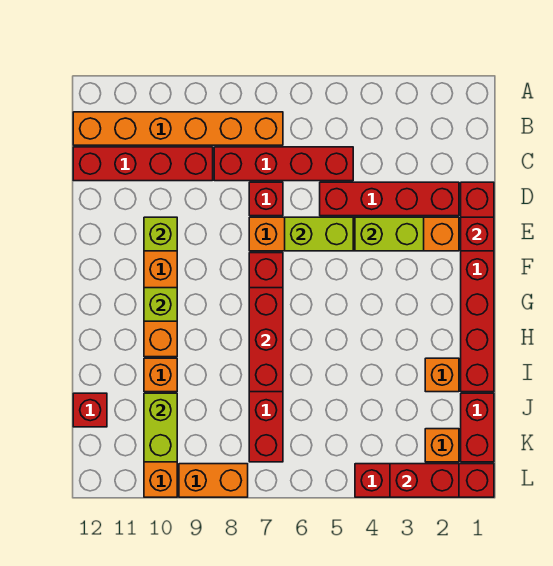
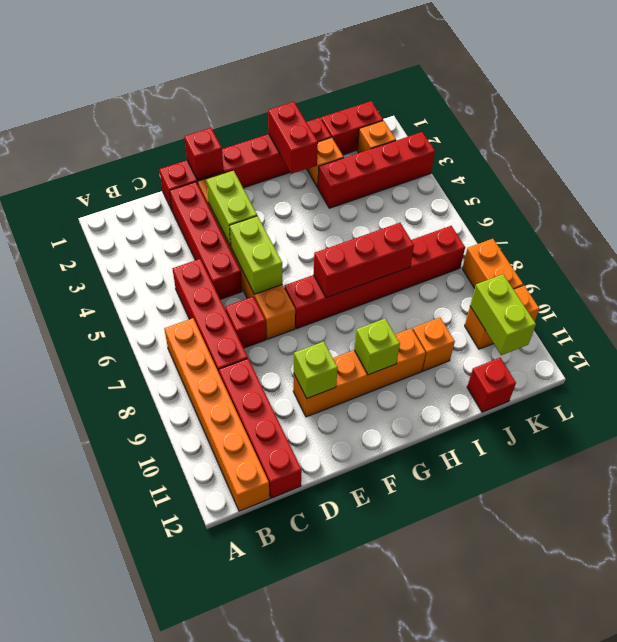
lime brick J10:K10 level 2 -> lime brick K10:K11 level 2
red brick L1:L4 level 1 -> red brick I3:L3 level 1
red brick L2:L3 level 2 -> red brick H1:H2 level 2

